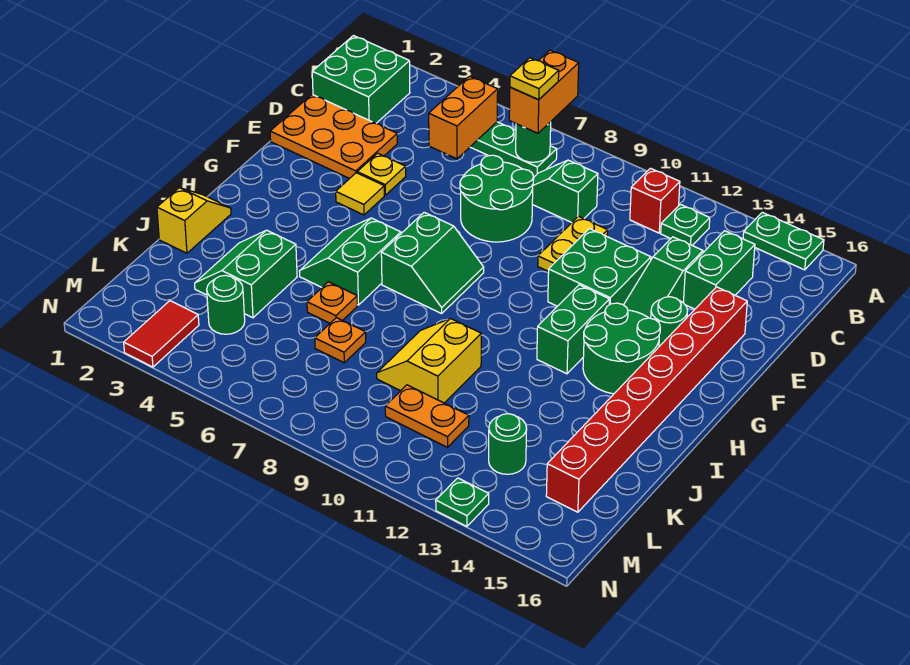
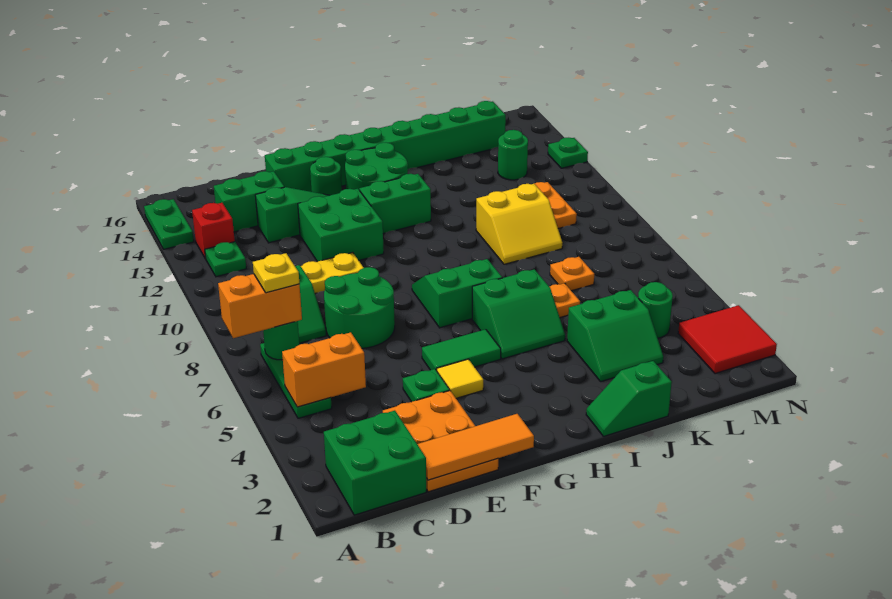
red brick B11 level 1 -> red brick B13 level 1
none -> orange tile D1:F1 level 2
yellow plate E4 level 1 -> green plate E4 level 1
red brick E15:L15 level 1 -> green brick E15:L15 level 1
none -> green tile F5:G5 level 1
yellow slope I1:J1 level 1 top J -> green slope I1:J1 level 1 top J
red tile M3:N3 level 1 -> red tile M2:N3 level 1

